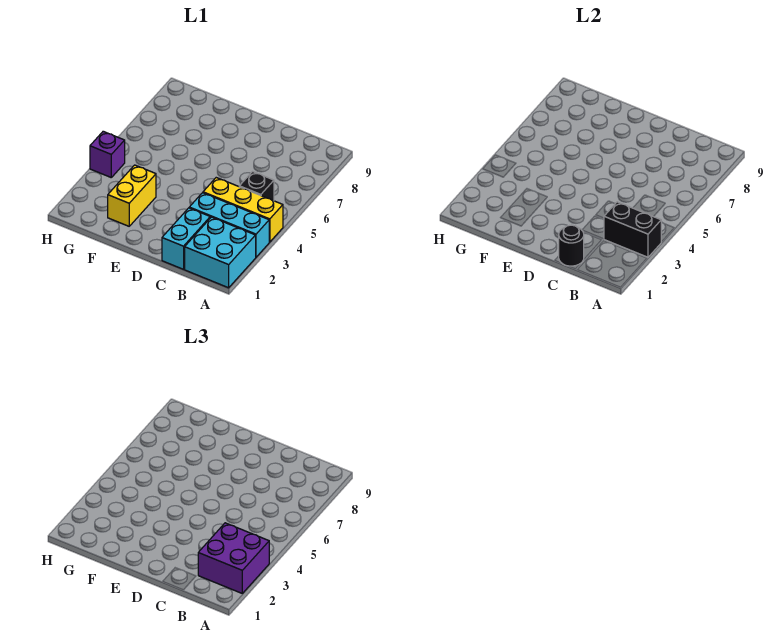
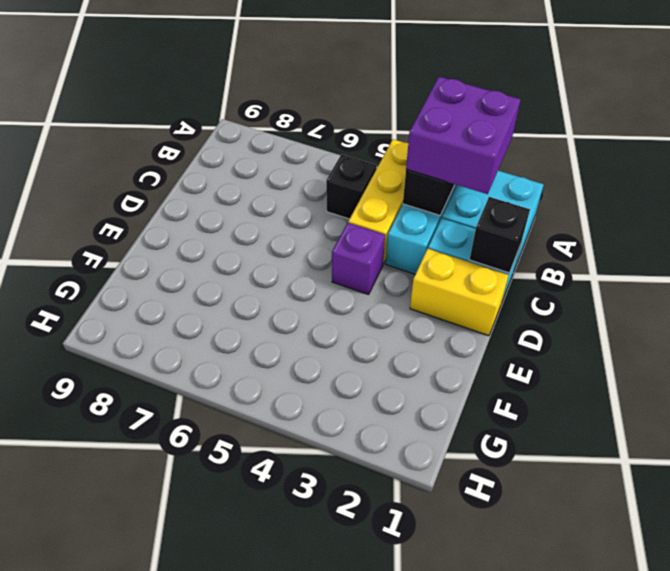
black round brick C1 level 2 -> black brick C1 level 2
yellow brick F2:F3 level 1 -> yellow brick D1:D2 level 1
purple brick H4 level 1 -> purple brick D4 level 1

